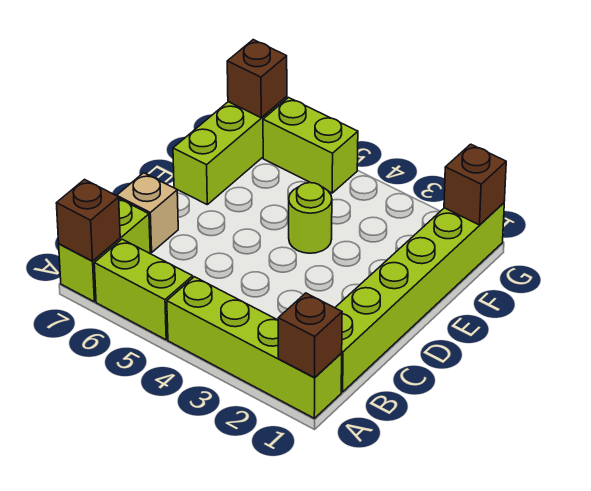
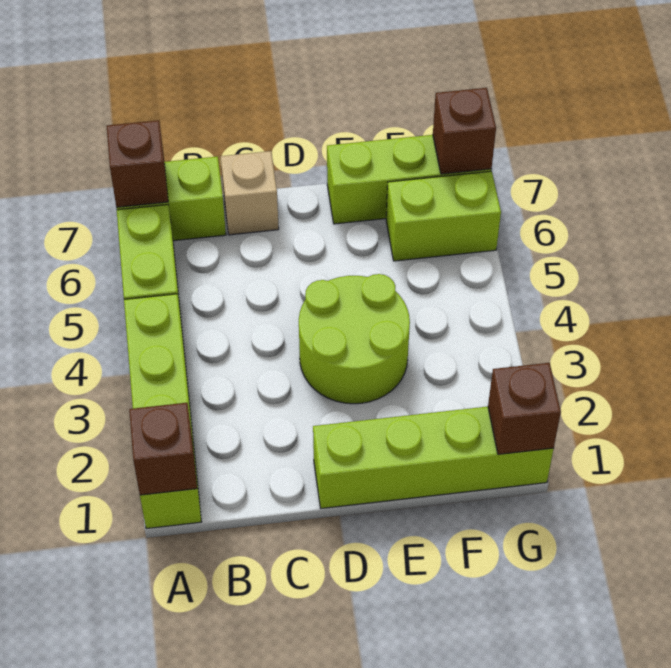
lime brick B1:G1 level 1 -> lime brick D1:G1 level 1
lime round brick E4 level 1 -> lime round brick D3:E4 level 1
lime brick G5:G6 level 1 -> lime brick F6:G6 level 1

